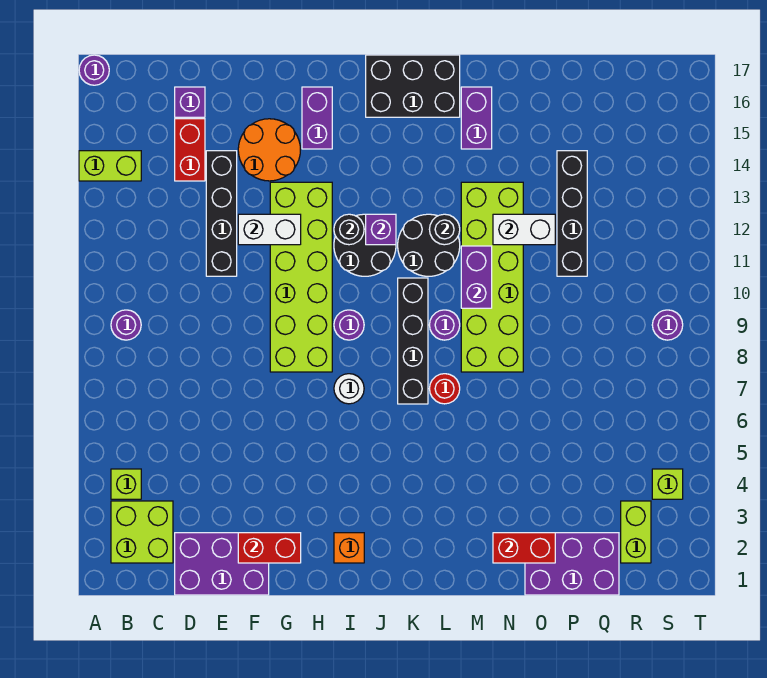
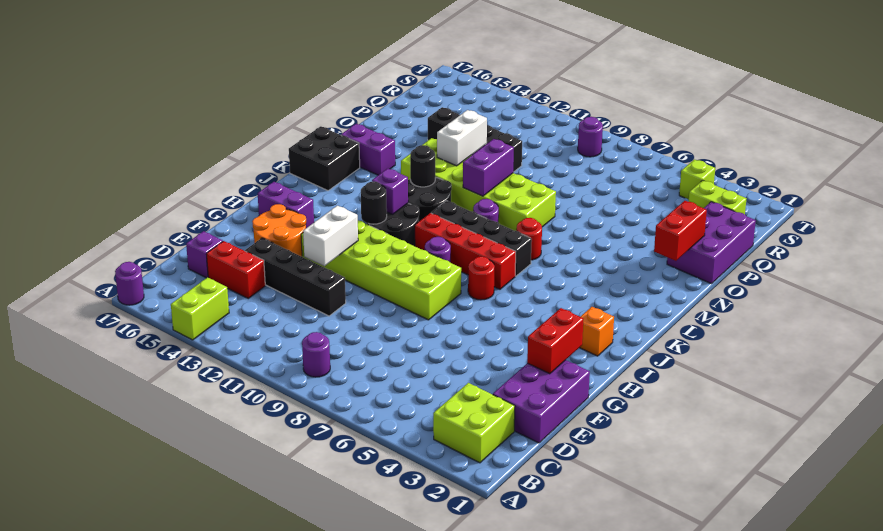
lime brick B4 level 1 -> none
white round brick I7 level 1 -> red round brick I7 level 1
none -> red brick J7:J10 level 1
black brick J16:L17 level 1 -> black brick K16:L17 level 1
purple brick M10:M11 level 2 -> purple brick M10:N10 level 2

